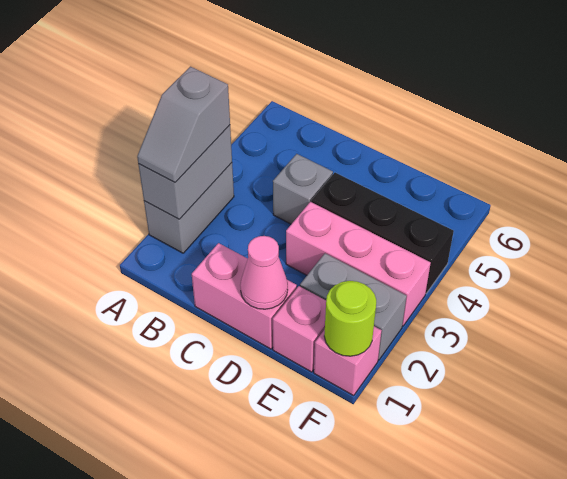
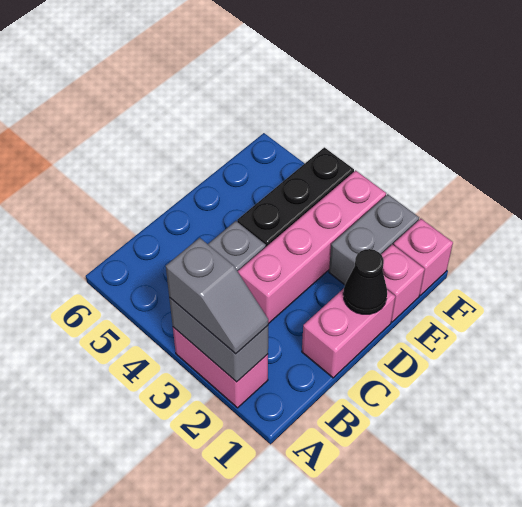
grey brick A2:A3 level 1 -> pink brick A2:A3 level 1
pink cone D1 level 2 -> black cone D1 level 2
pink brick D3:F3 level 1 -> pink brick C3:F3 level 1
lime round brick F1 level 2 -> none

